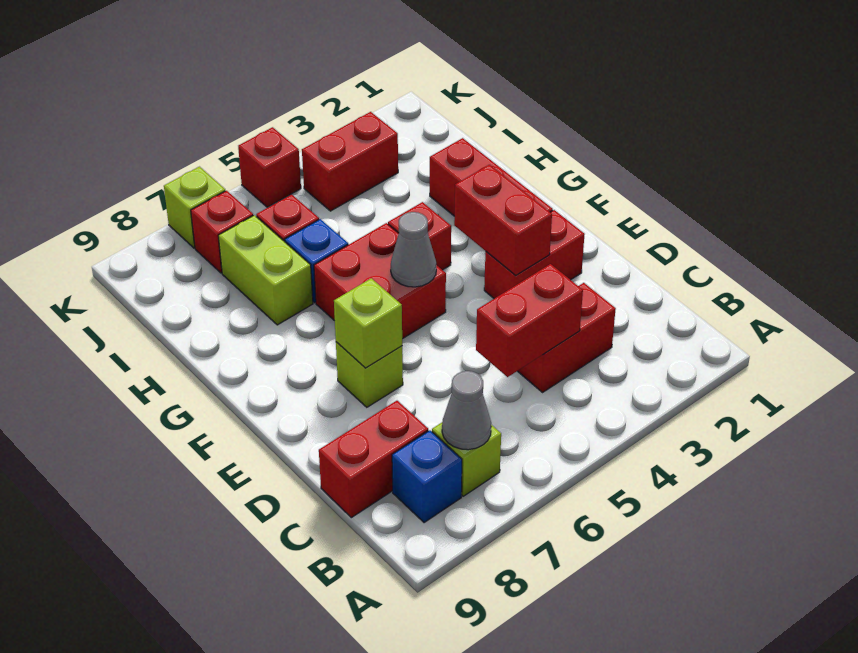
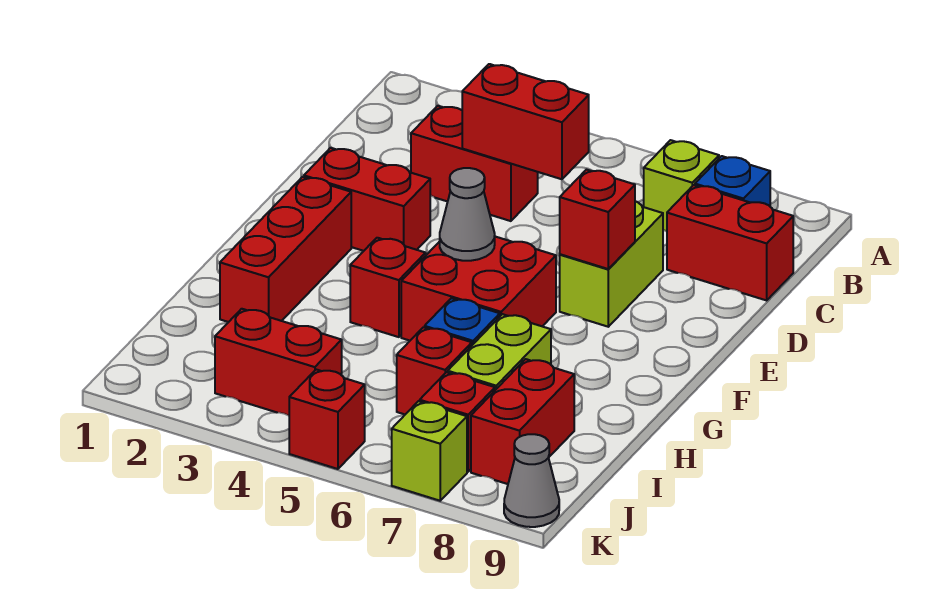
grey cone B7 level 2 -> grey cone K9 level 1
red brick E3:F3 level 2 -> red brick I8:J8 level 1
lime brick E7 level 1 -> lime brick D7:E7 level 1
lime brick E7 level 2 -> red brick E7 level 2

